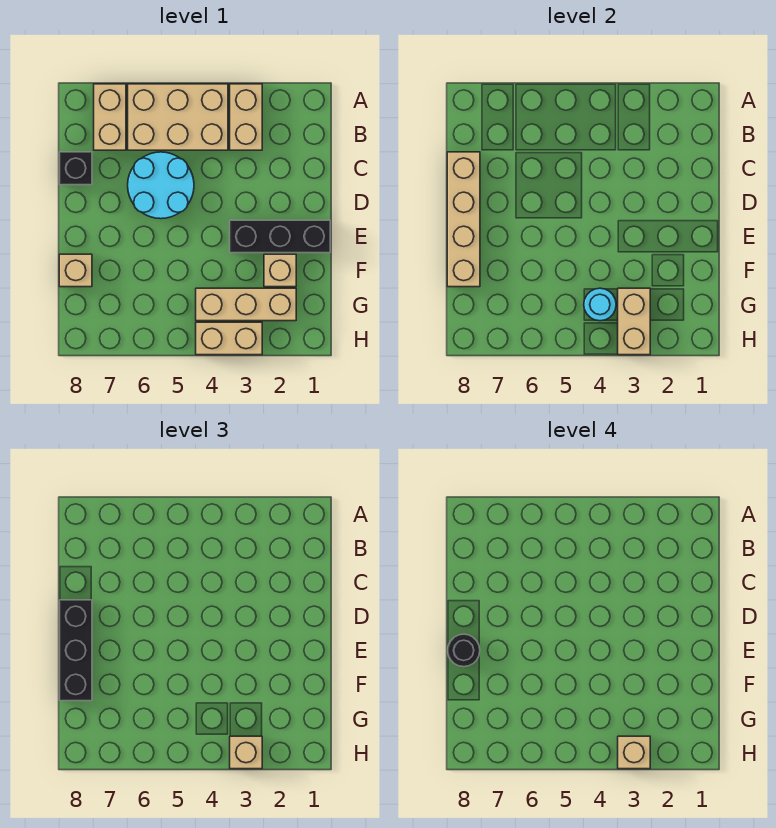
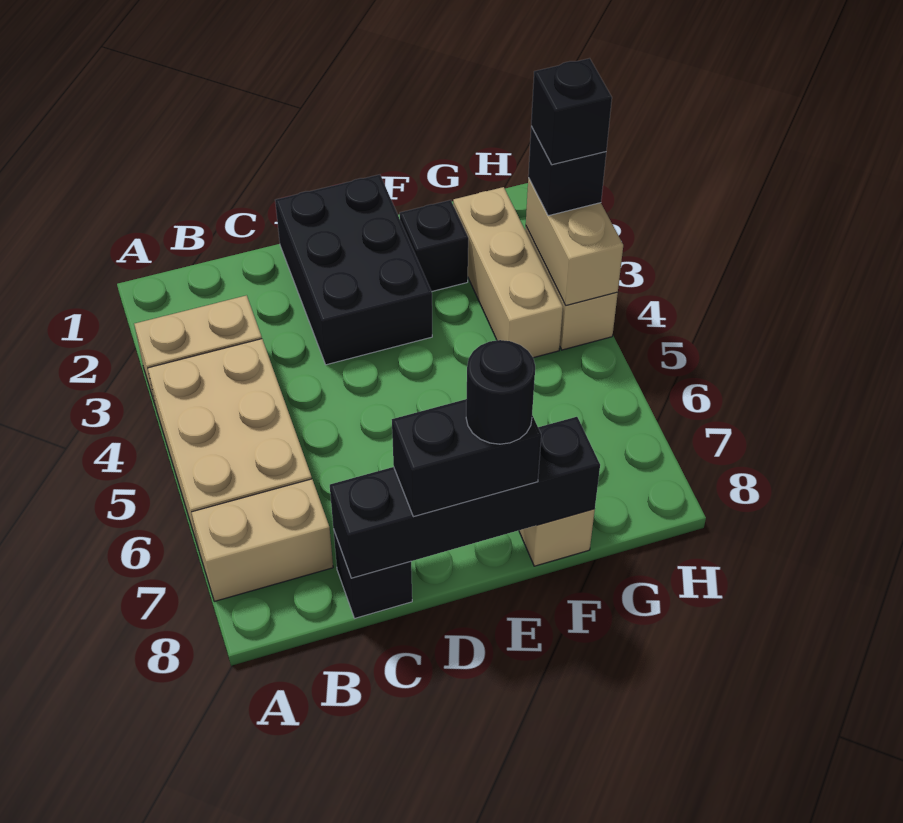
cyan round brick C5:D6 level 1 -> none
tan brick C8:F8 level 2 -> black brick C8:F8 level 2
black brick D8:F8 level 3 -> black brick D8:E8 level 3
black brick E1:E3 level 1 -> black brick D1:E3 level 1
tan brick F2 level 1 -> black brick F2 level 1
tan brick G3:H3 level 2 -> tan brick H3:H4 level 2
cyan round brick G4 level 2 -> none
tan brick H3 level 3 -> black brick H3 level 3
tan brick H3 level 4 -> black brick H3 level 4

